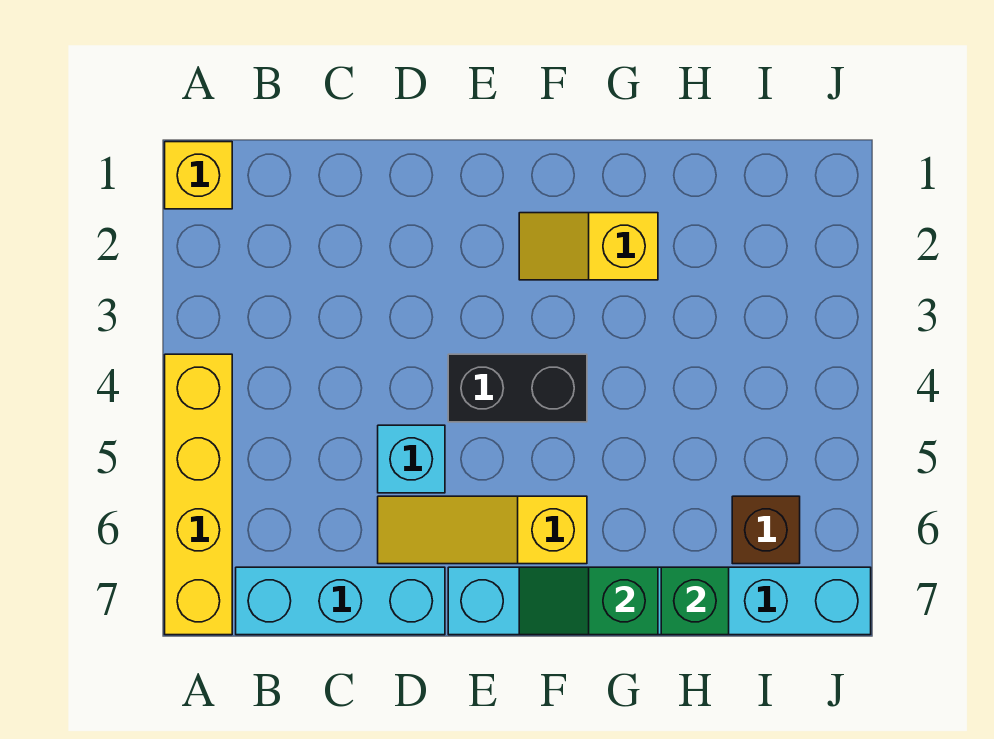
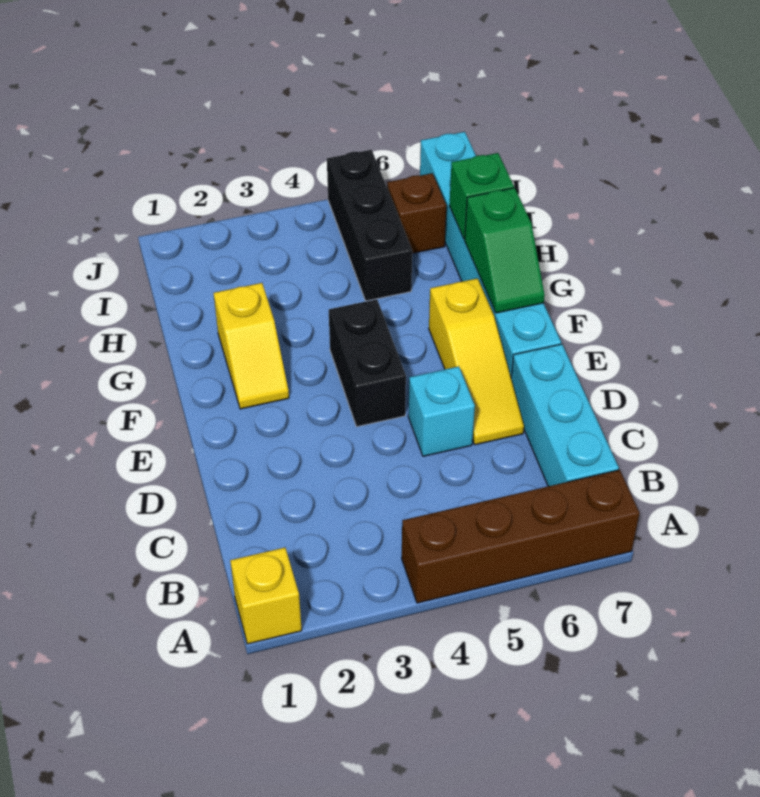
yellow brick A4:A7 level 1 -> brown brick A4:A7 level 1
none -> black brick H5:J5 level 1

